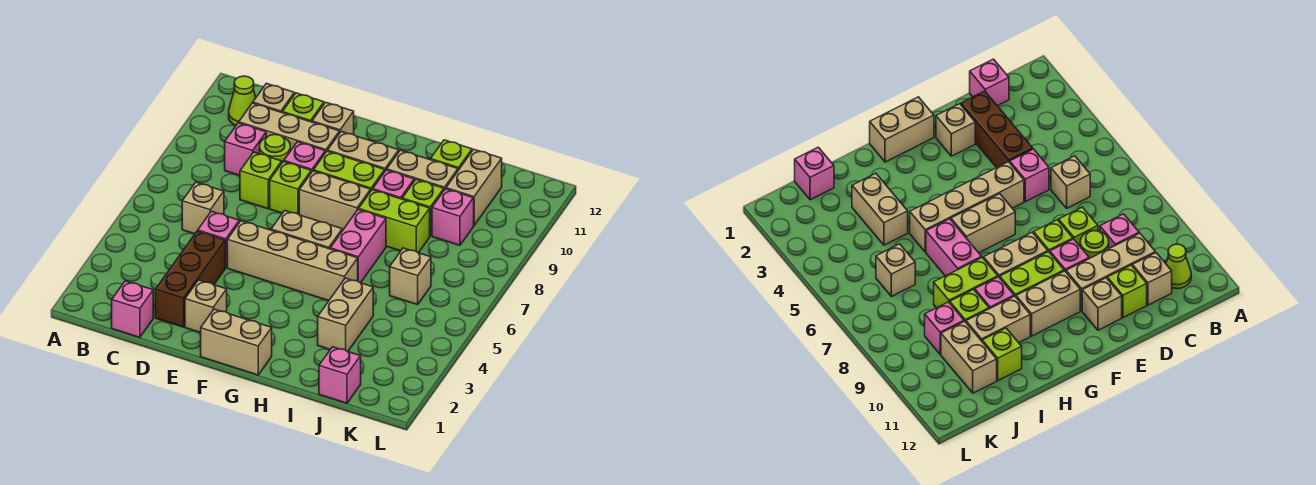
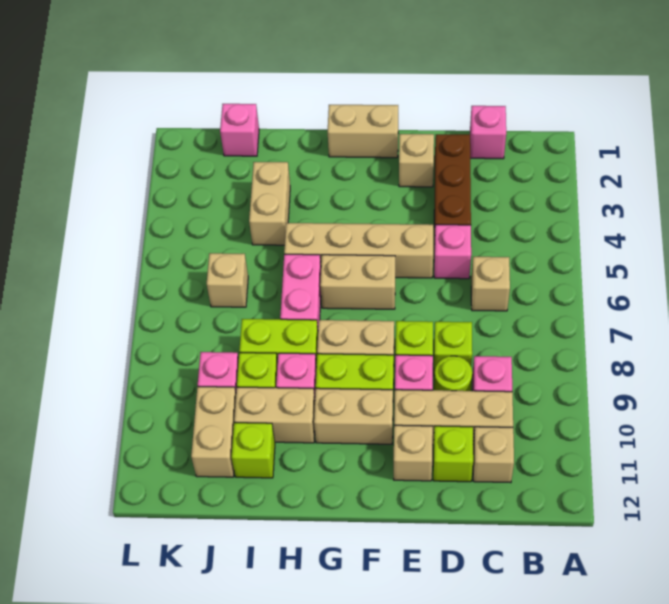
lime cone B11 level 1 -> none

